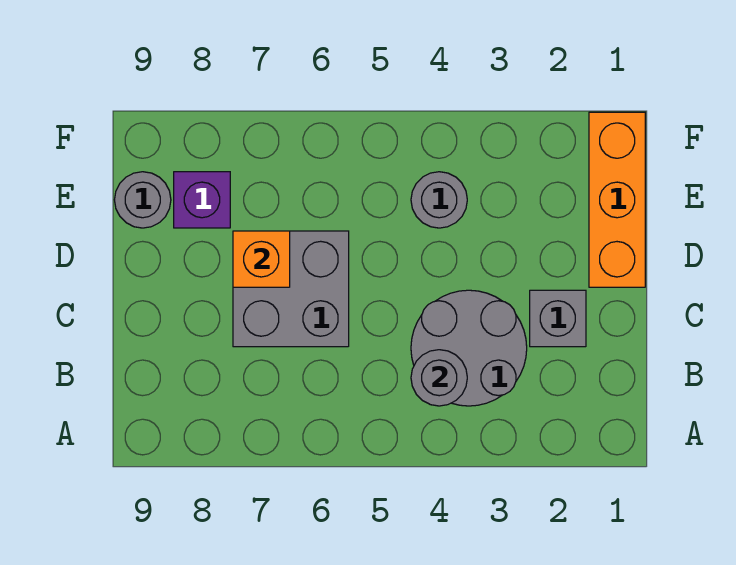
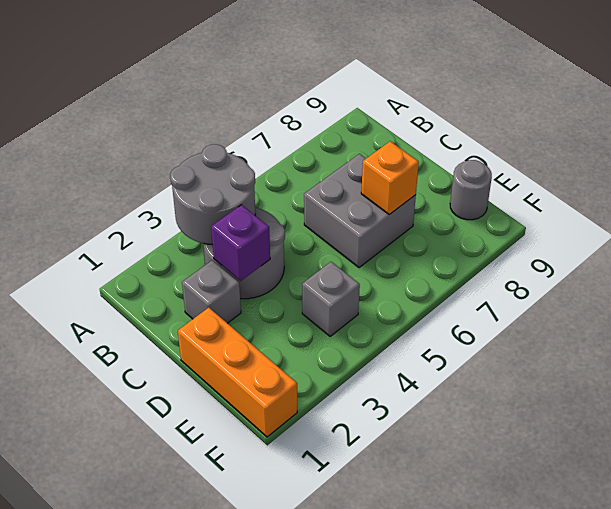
grey round brick B4 level 2 -> grey round brick A3:B4 level 2
grey round brick E4 level 1 -> grey brick E4 level 1
purple brick E8 level 1 -> purple brick C3 level 2

